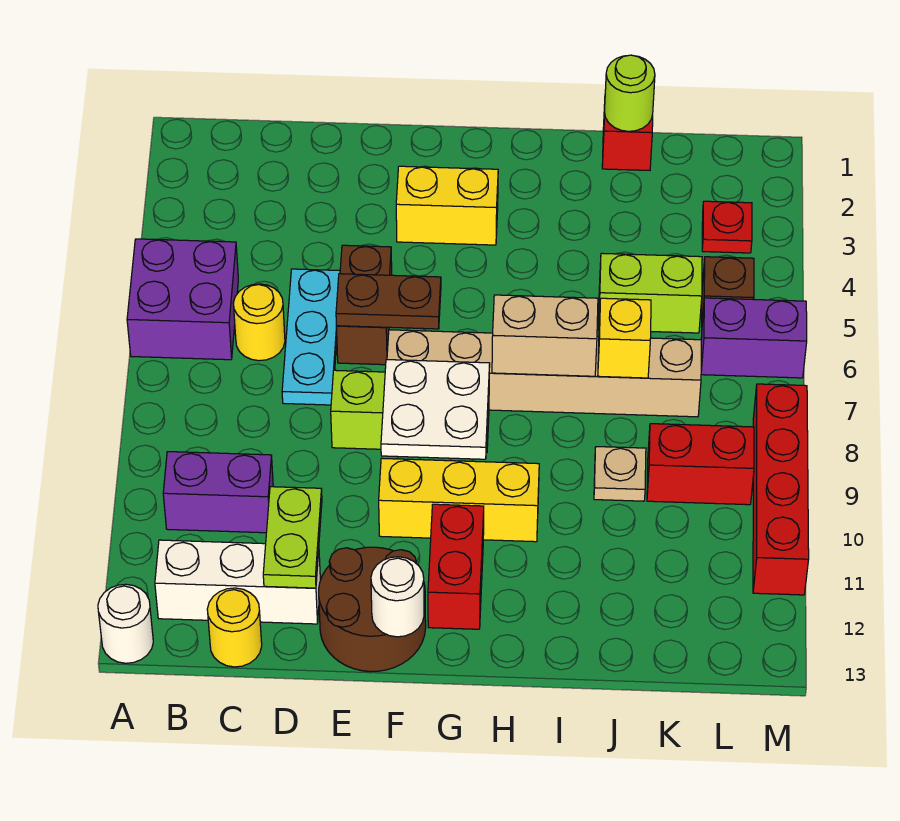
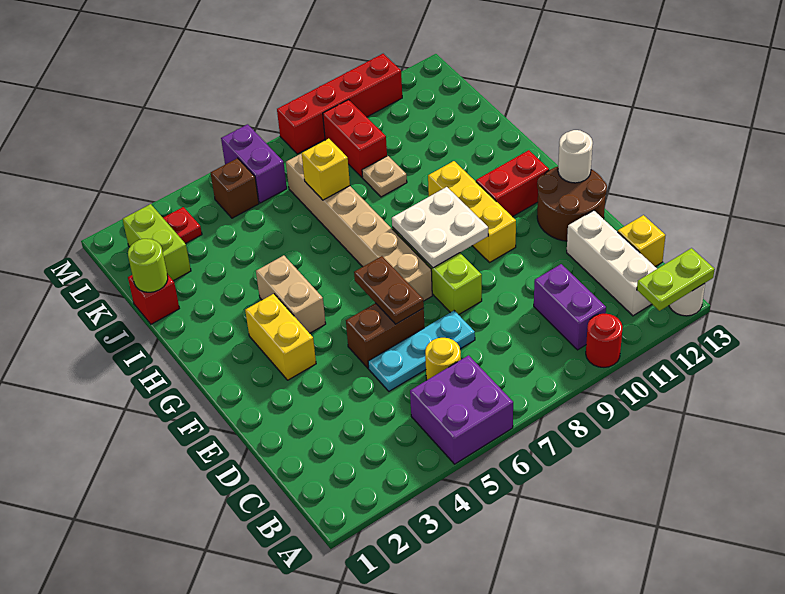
none -> red round brick A10 level 1
yellow round brick C13 level 1 -> yellow brick C13 level 1
lime plate D11:D12 level 2 -> lime plate A12:A13 level 2
tan brick H7:I7 level 2 -> tan brick G4:H4 level 1
lime brick J5:K5 level 1 -> lime brick K2:L2 level 1

